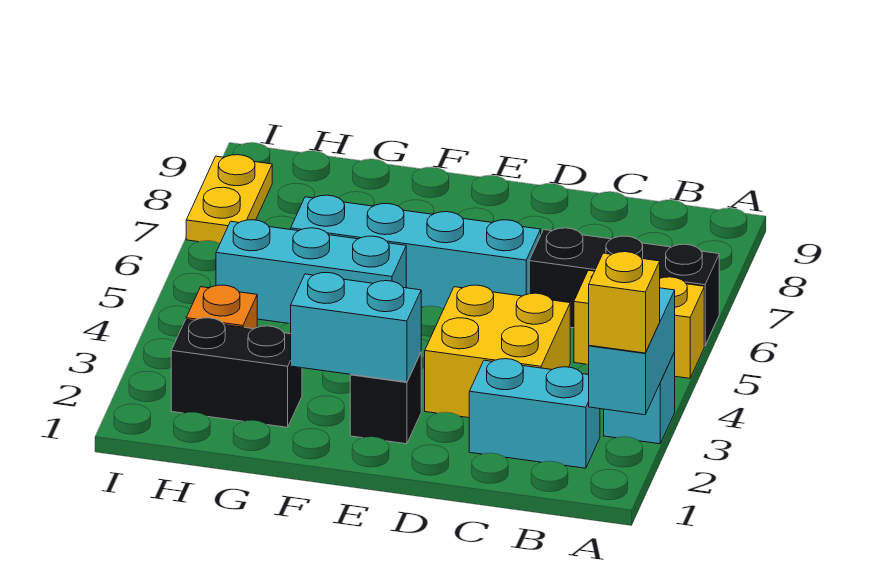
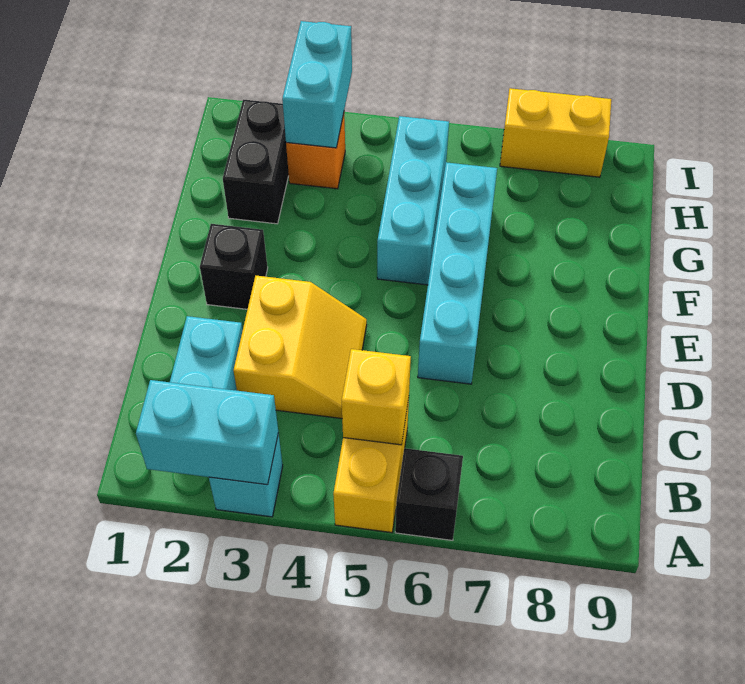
yellow brick A2 level 3 -> yellow brick B5 level 2
black brick A6:C6 level 1 -> black brick A6 level 1
yellow brick C3:D4 level 1 -> yellow slope C3:D4 level 1 top 3
cyan brick E2:F2 level 2 -> cyan brick H3:I3 level 2
yellow plate I7:I8 level 1 -> yellow brick I7:I8 level 1

